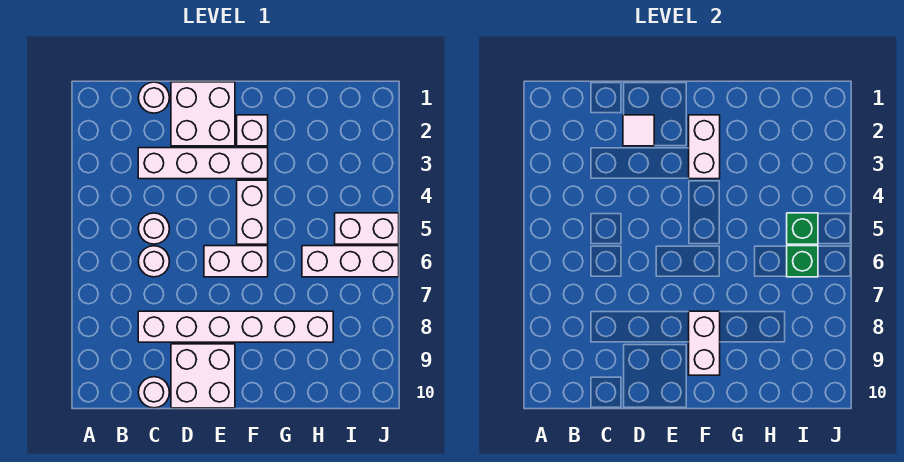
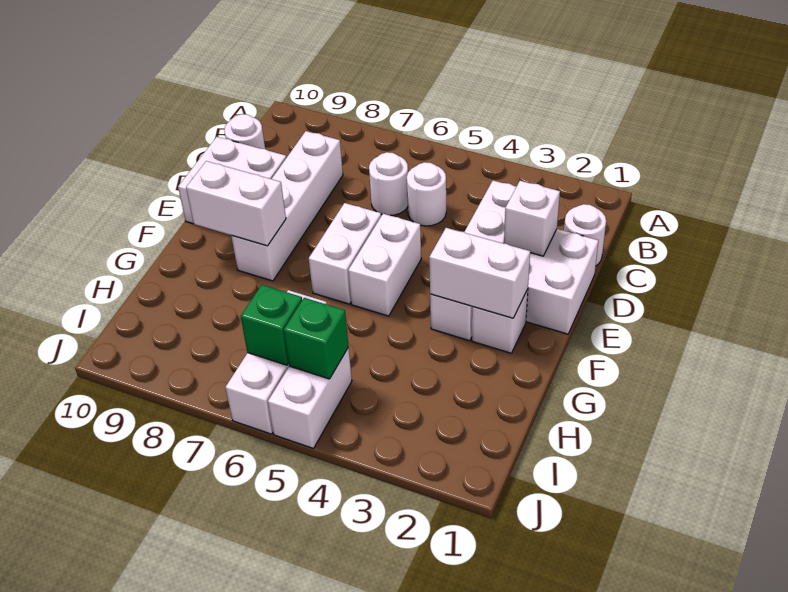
white brick C8:H8 level 1 -> white brick C8:F8 level 1
white tile D2 level 2 -> white brick D2 level 2
white brick F4:F5 level 1 -> white brick E5:F5 level 1

